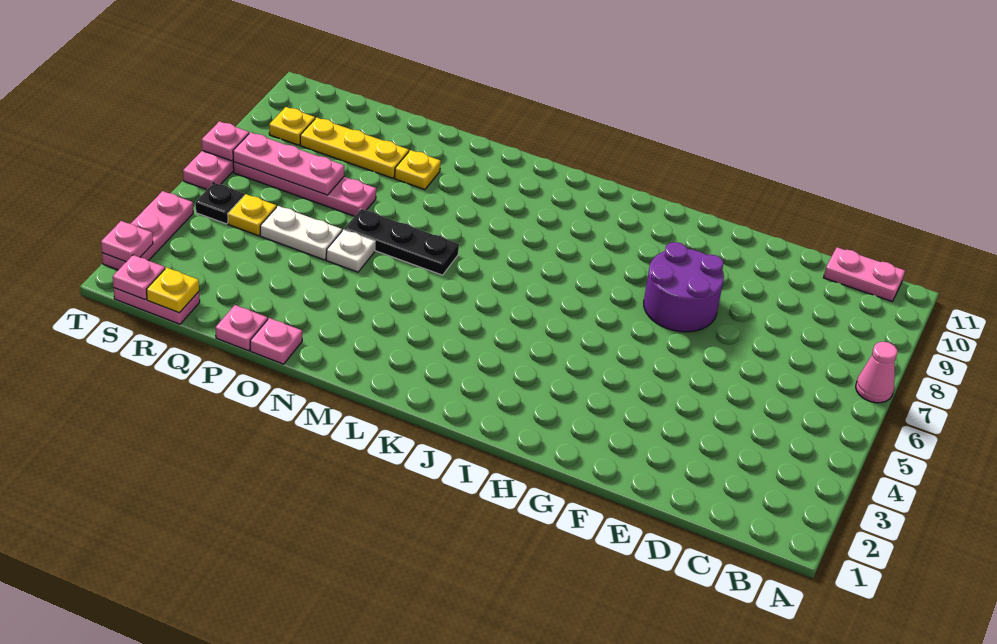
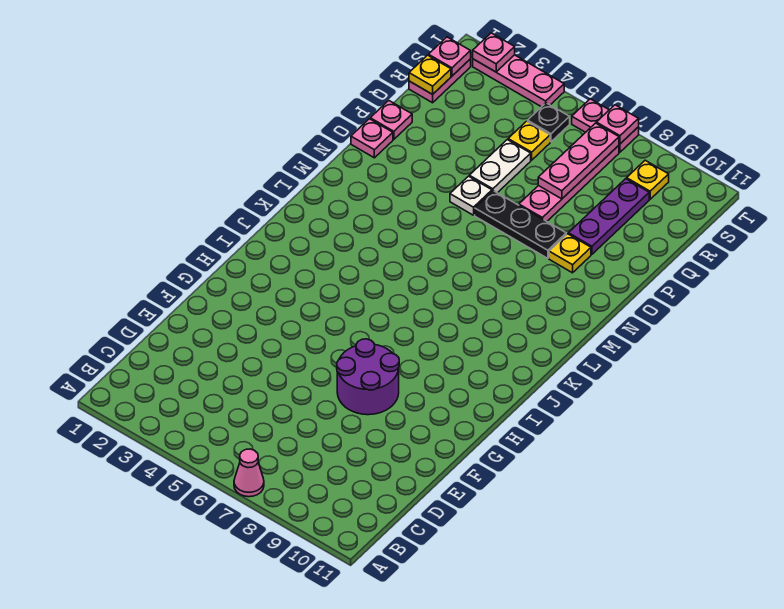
pink plate B11:C11 level 1 -> none
black plate M6:O6 level 1 -> black plate O6:O8 level 1
yellow plate P9:R9 level 1 -> purple plate P9:R9 level 1

